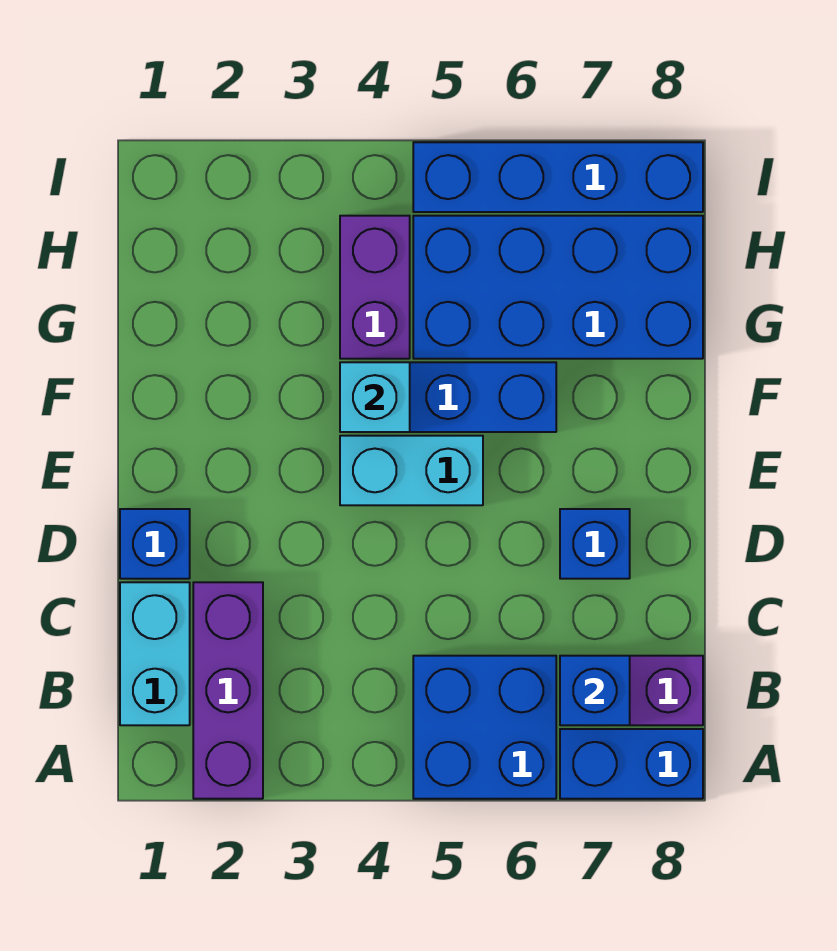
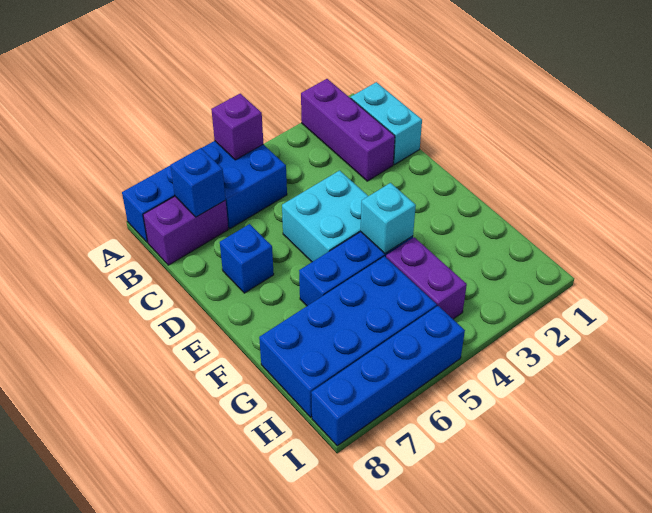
none -> purple brick A5 level 2
blue brick D1 level 1 -> none
cyan brick E4:E5 level 1 -> cyan brick D4:E5 level 1

